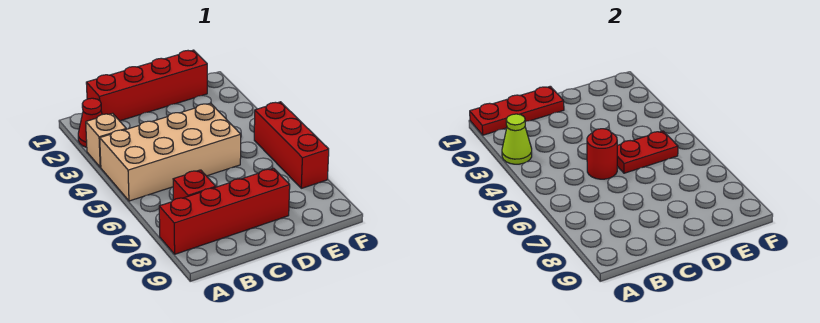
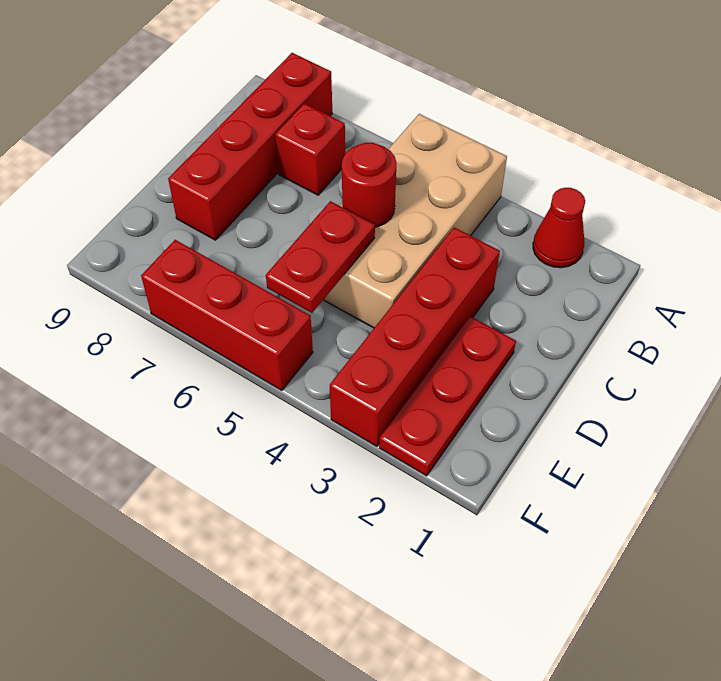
red plate A1:C1 level 2 -> red plate D2:F2 level 1
tan brick A3 level 1 -> none
lime cone A3 level 2 -> none
red brick B1:E1 level 1 -> red brick C3:F3 level 1

